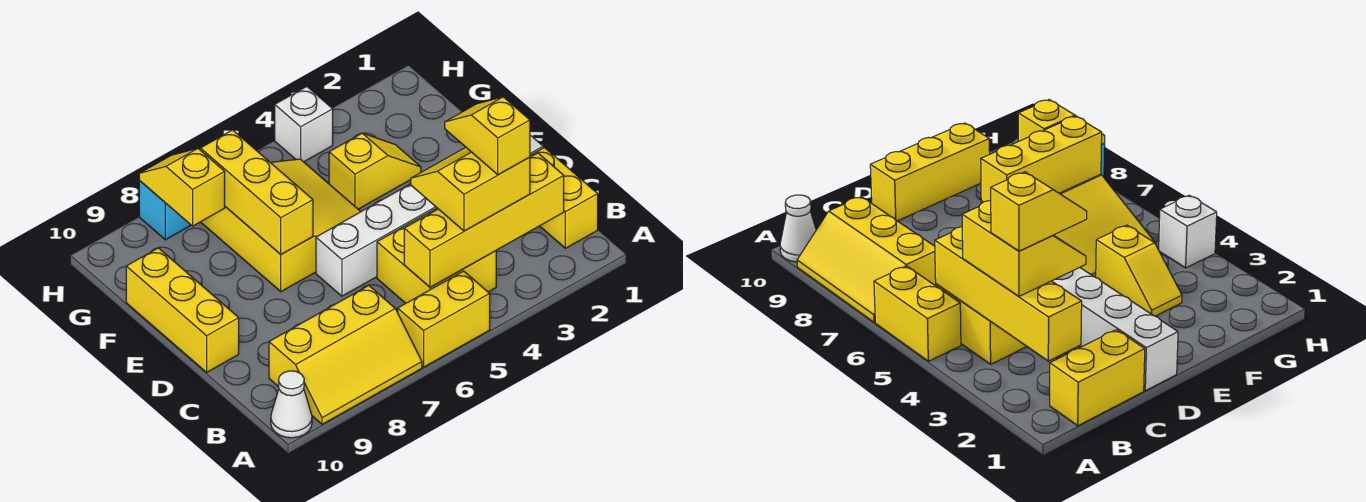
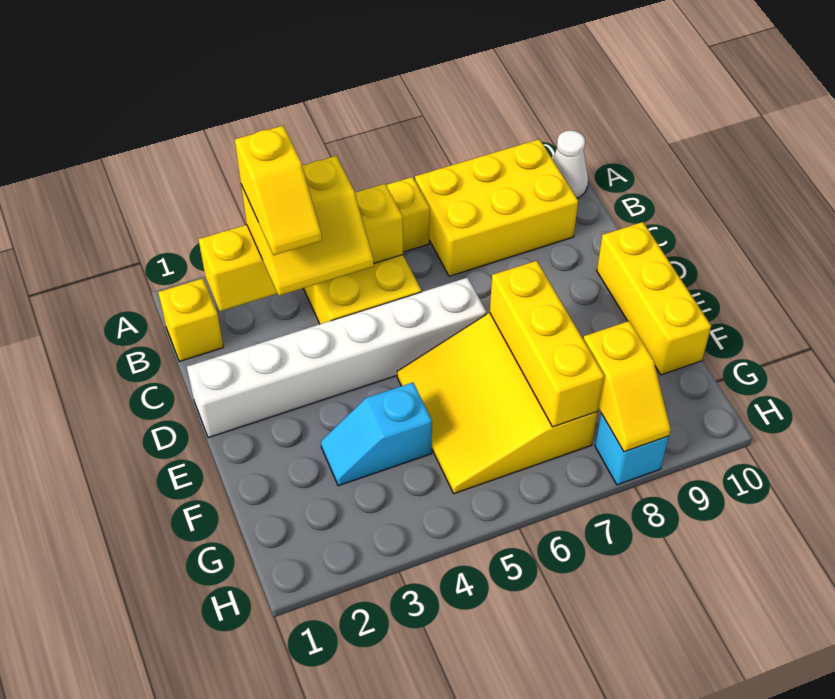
yellow slope A7:B9 level 1 top B -> yellow brick A7:B9 level 1
yellow brick B1:C1 level 1 -> yellow brick B1 level 1
yellow slope F3:F4 level 1 top 4 -> cyan slope F3:F4 level 1 top 4
white brick H4 level 1 -> none

